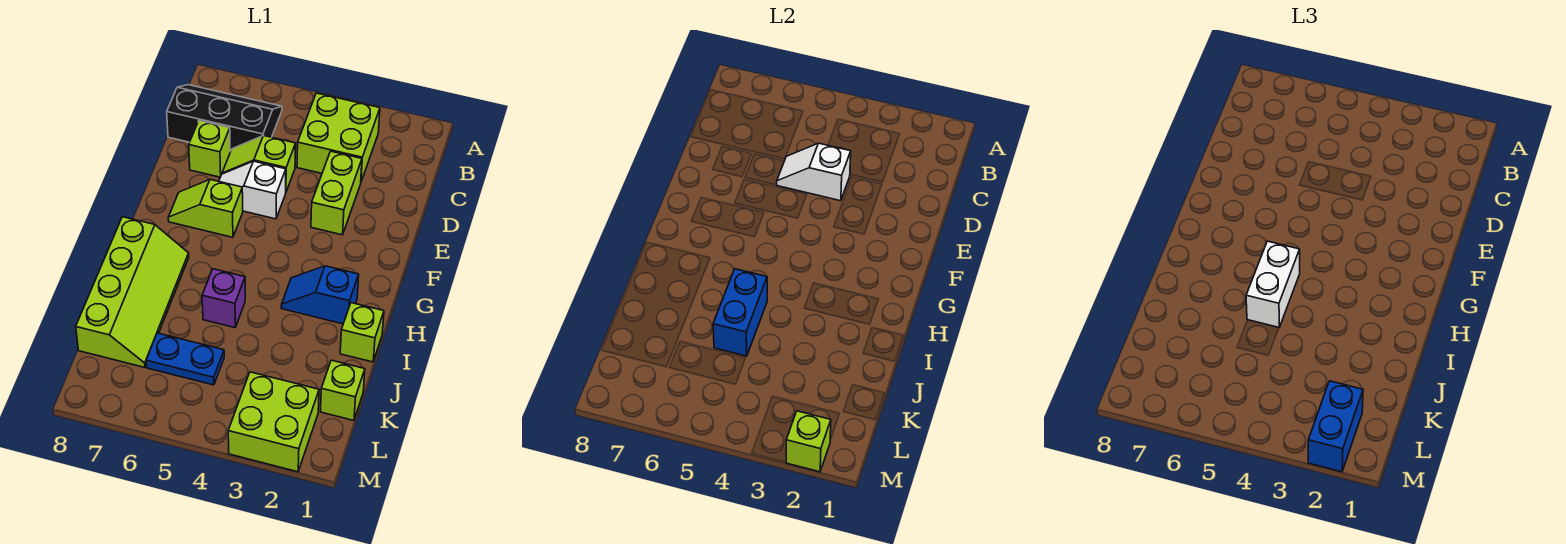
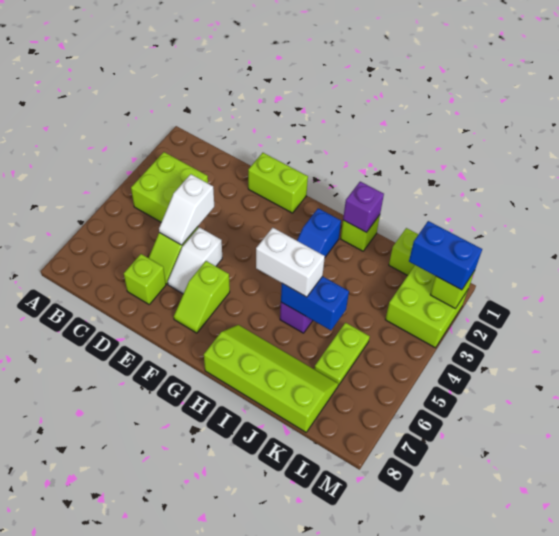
black slope B6:C8 level 1 top C -> none
lime brick D3:E3 level 1 -> lime brick E1:F1 level 1
none -> purple brick I1 level 2
blue plate K5:K6 level 1 -> lime plate K5:K6 level 1

